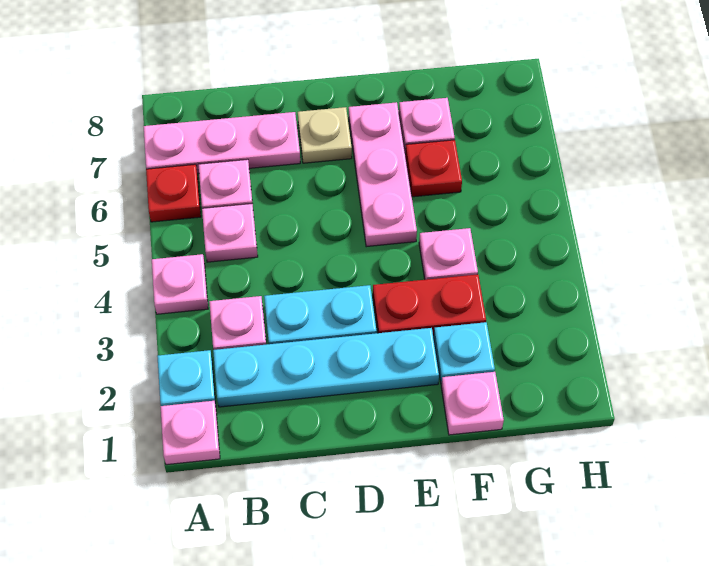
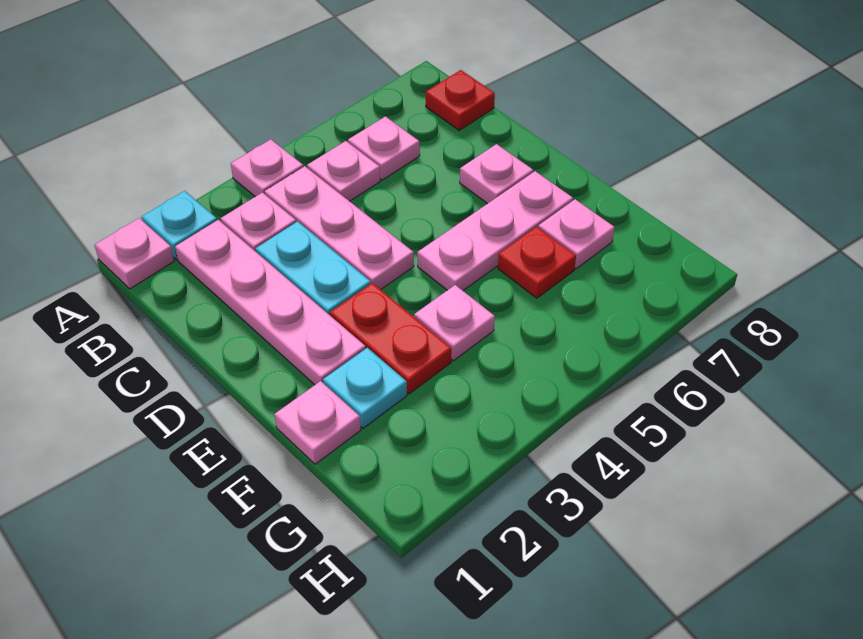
red plate A6 level 1 -> red plate B8 level 1
pink plate A7:C7 level 1 -> pink plate B4:D4 level 1
cyan plate B2:E2 level 1 -> pink plate B2:E2 level 1
tan plate D7 level 1 -> pink plate D7 level 1

